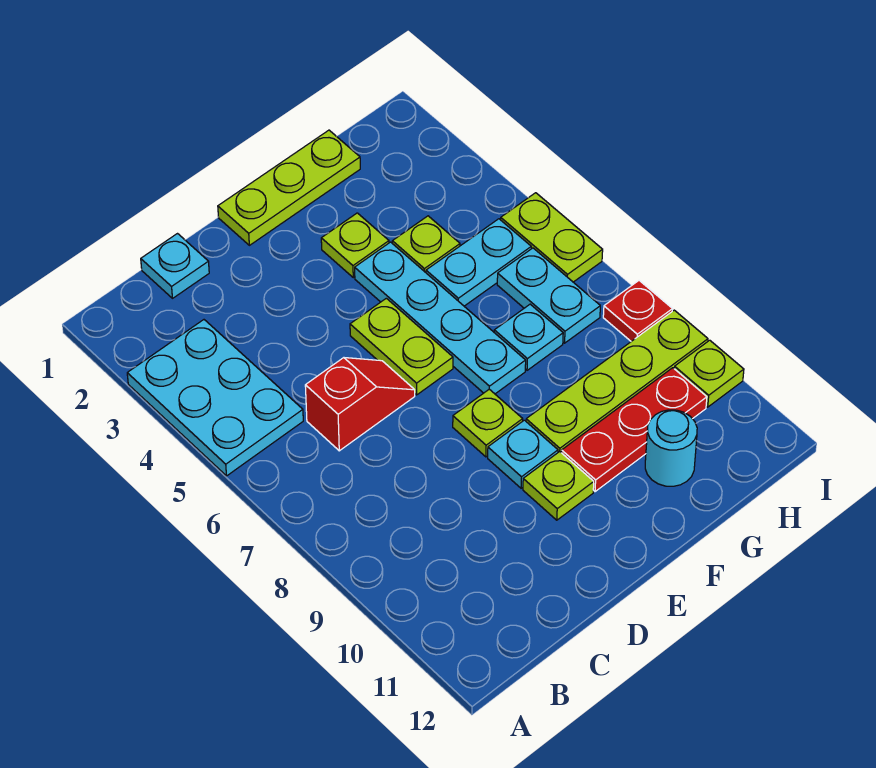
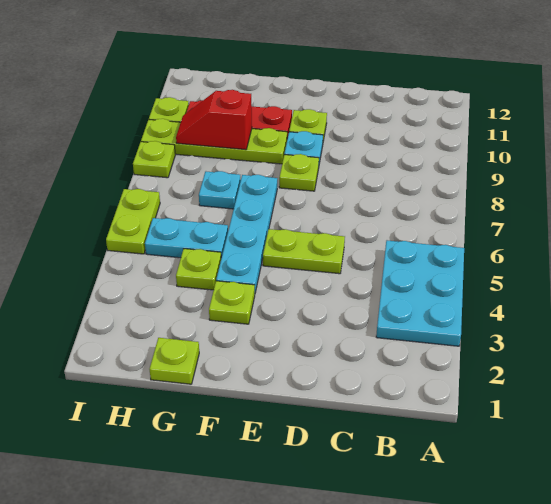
cyan plate C1 level 1 -> none
red slope C6:D6 level 1 top C -> red slope G9:H9 level 2 top G
lime plate E1:G1 level 1 -> lime plate G1 level 1
lime plate E5:E6 level 1 -> lime plate D5:E5 level 1
cyan round brick G11 level 1 -> none
cyan plate H6:H7 level 1 -> none
red plate I8 level 1 -> lime plate I8 level 1

